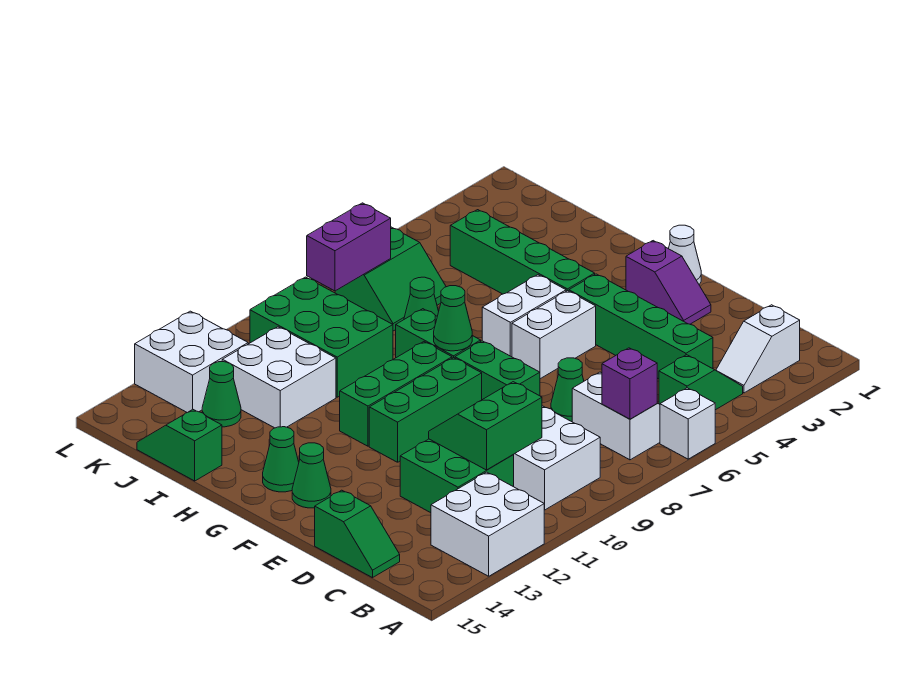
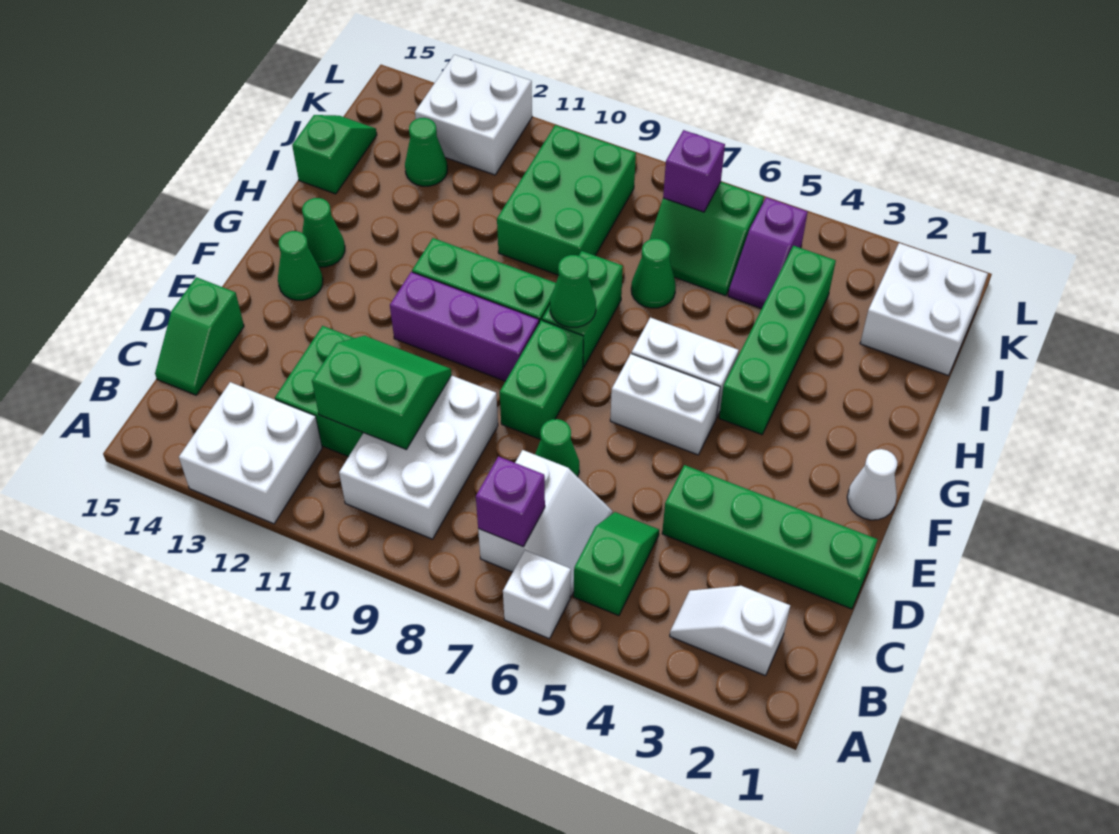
green slope B4:B5 level 1 top 5 -> green slope B5:C5 level 1 top B
green brick C4:F4 level 1 -> green brick D1:D4 level 1
purple slope E2:F2 level 1 top F -> purple slope J5:K5 level 1 top K
green brick F9:F11 level 1 -> purple brick F9:F11 level 1
white brick I11:J12 level 1 -> white brick J1:K2 level 1
purple brick K7:K8 level 2 -> purple brick K7 level 2

